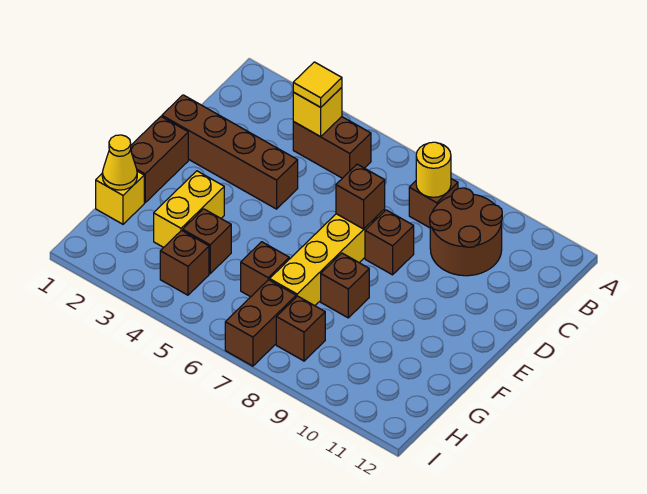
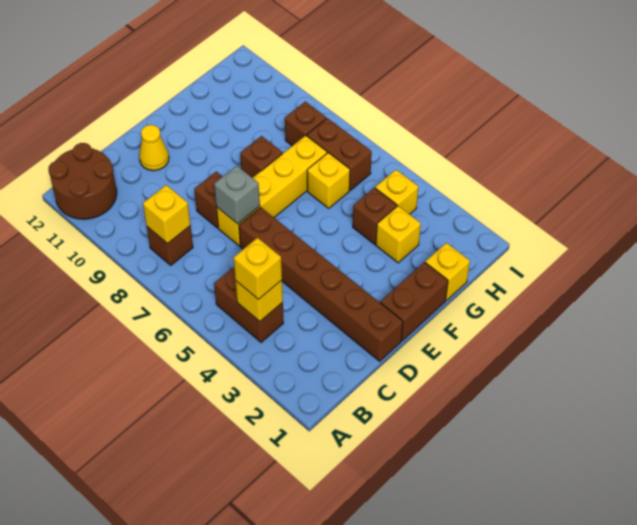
yellow tile B4 level 3 -> yellow brick B4 level 3
yellow round brick B8 level 2 -> yellow brick B8 level 2
brown round brick B9:C10 level 1 -> brown round brick A11:B12 level 1
brown brick D1:D4 level 1 -> brown brick D1:D6 level 1
brown brick D7 level 2 -> grey brick D7 level 2
yellow brick F3:G3 level 1 -> yellow brick G3 level 1
yellow cone G1 level 2 -> yellow cone D11 level 1
brown brick G6 level 1 -> yellow brick G6 level 1
brown brick H4 level 1 -> yellow brick H4 level 1
brown brick H7:I7 level 1 -> brown brick H6:H7 level 1

